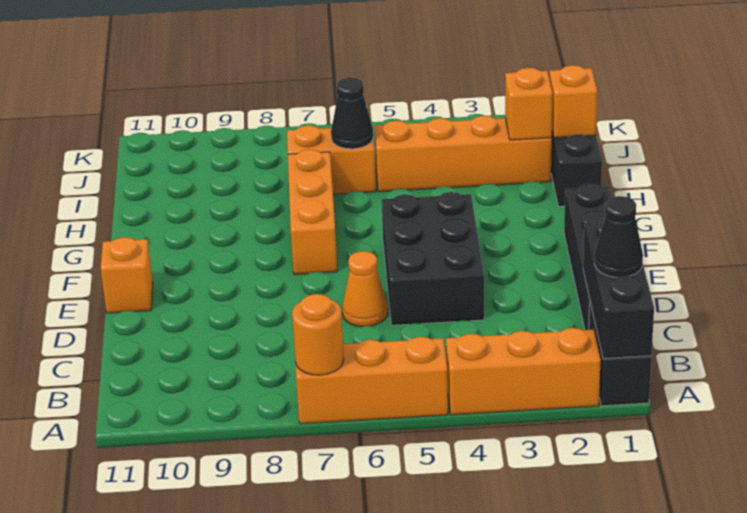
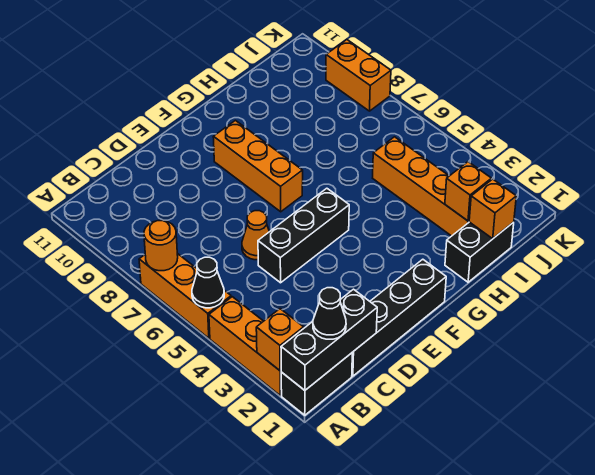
black brick D4:F5 level 1 -> black brick D5:F5 level 1
orange brick E11 level 1 -> orange brick A2 level 2
orange brick F7:H7 level 1 -> orange brick F7:F9 level 1
orange brick I6:I7 level 1 -> orange brick K8:K9 level 1
black cone I6 level 2 -> black cone A5 level 2

